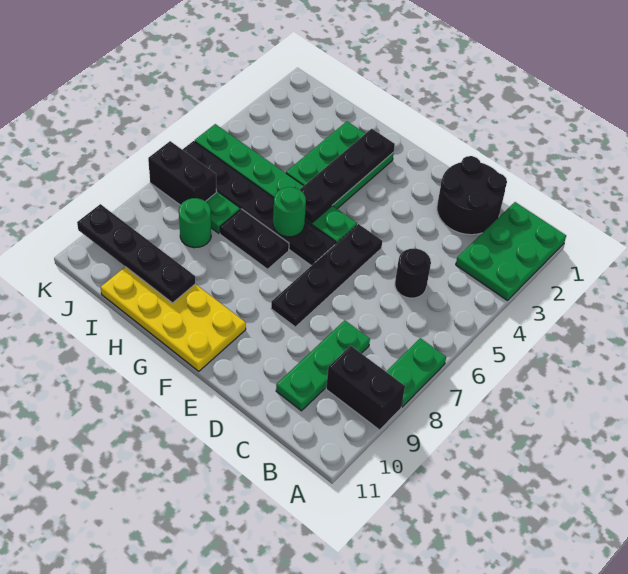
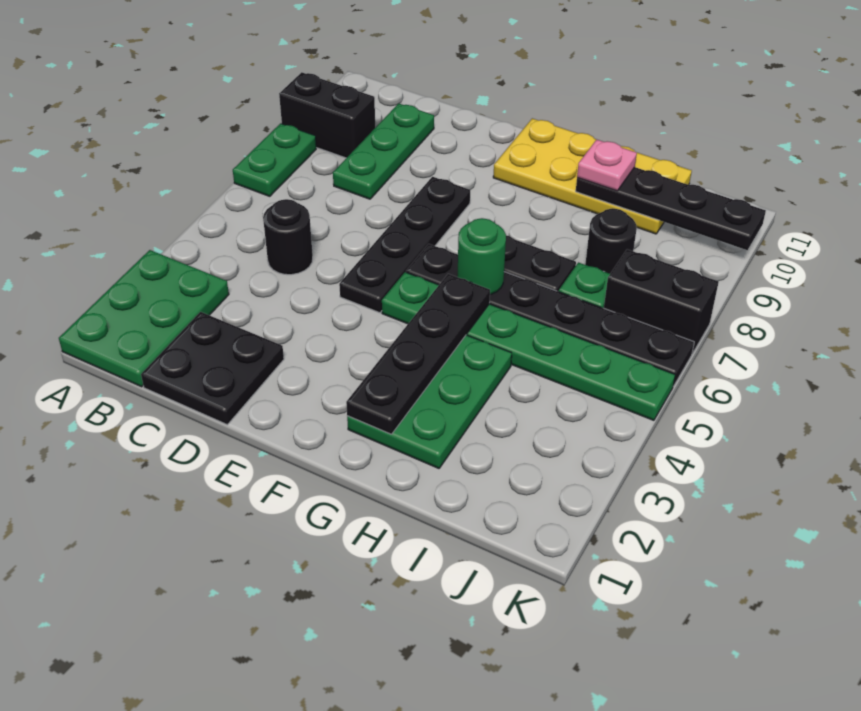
black round brick C1:D2 level 1 -> black plate C1:D2 level 1
none -> pink plate H10 level 3
green round brick I8 level 1 -> black round brick I8 level 1

